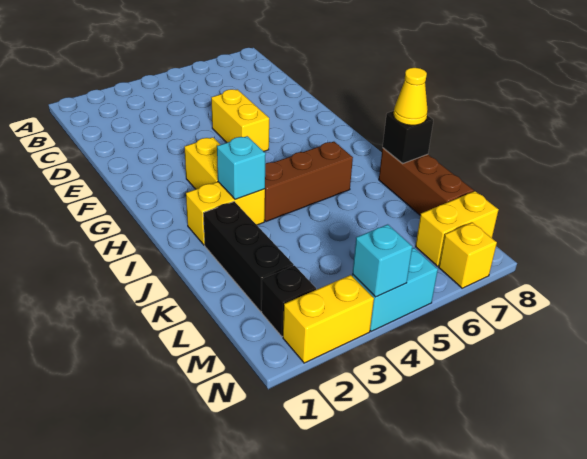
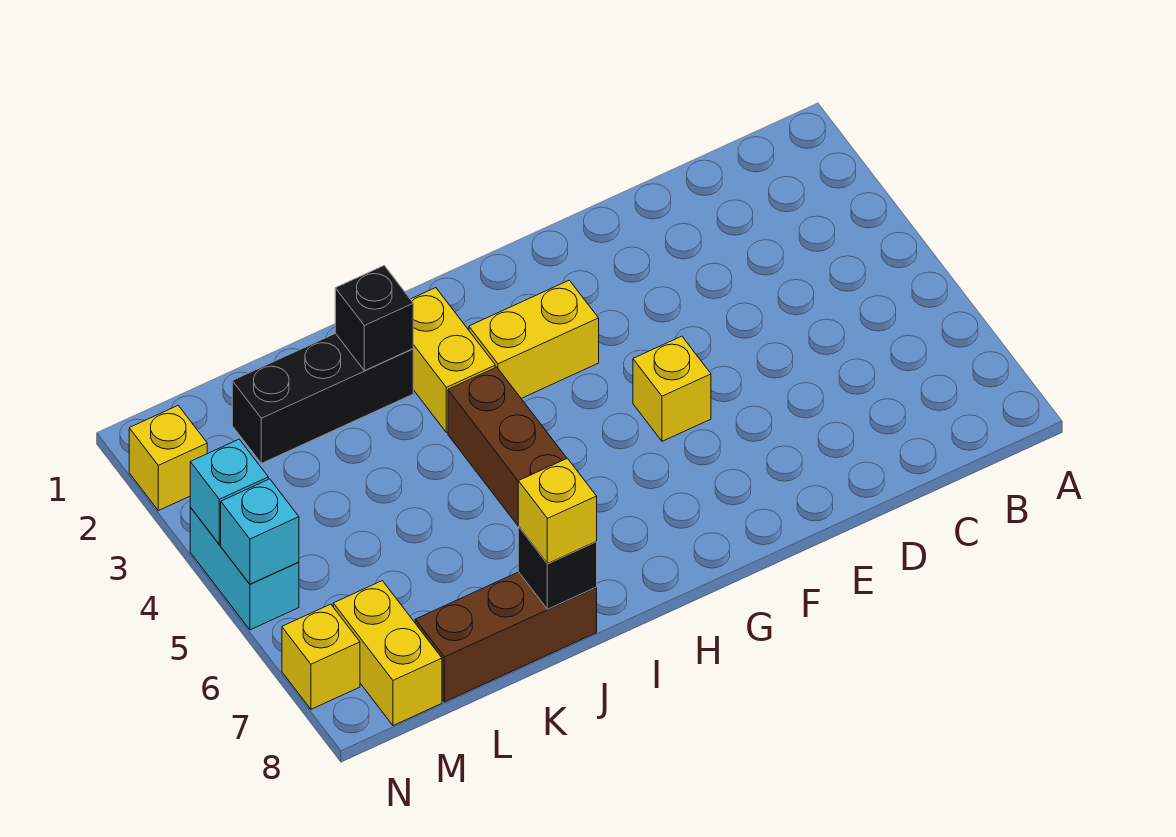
yellow brick E5:F5 level 1 -> yellow brick F5 level 1
cyan brick I3 level 2 -> cyan brick N5 level 2
yellow cone J8 level 3 -> yellow brick J8 level 3
black brick M2 level 1 -> black brick J2 level 2
yellow brick N2:N3 level 1 -> yellow brick N2 level 1

